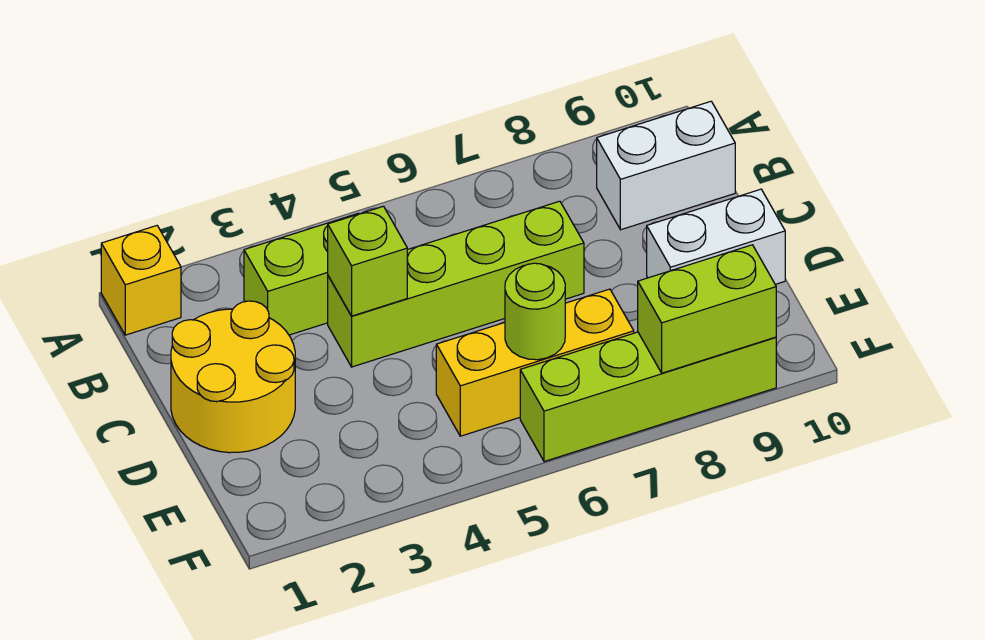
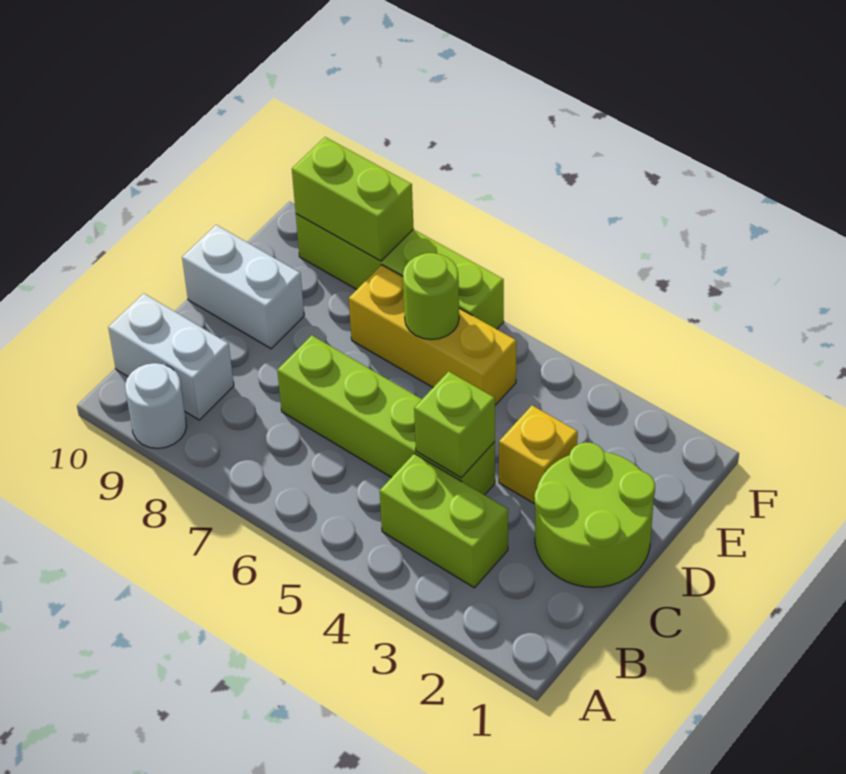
yellow brick A1 level 1 -> yellow brick D3 level 1
none -> white round brick A9 level 1
yellow round brick C1:D2 level 1 -> lime round brick C1:D2 level 1

